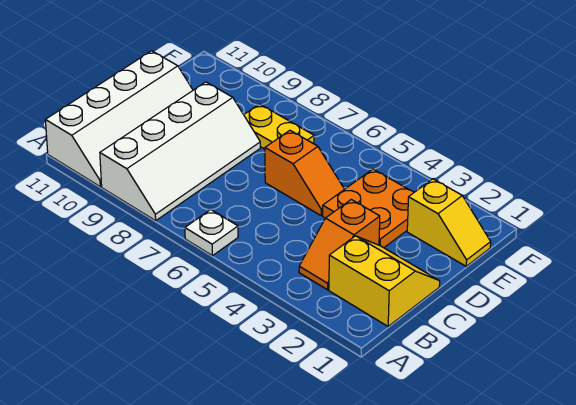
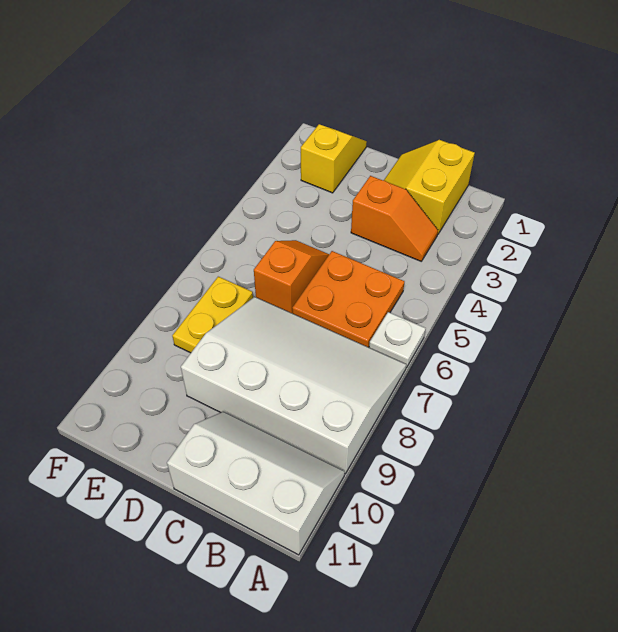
white slope A8:D9 level 1 top 9 -> white slope A7:D9 level 1 top 9
white slope A10:D11 level 1 top 11 -> white slope A10:C11 level 1 top 11
orange plate D3:E4 level 1 -> orange plate B5:C6 level 1

